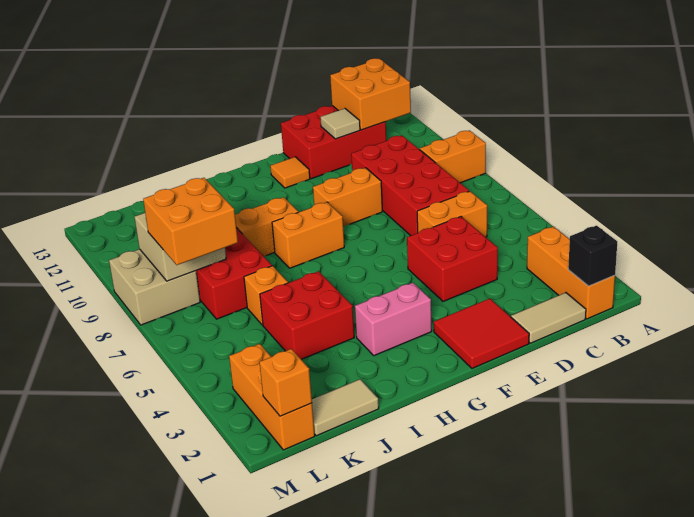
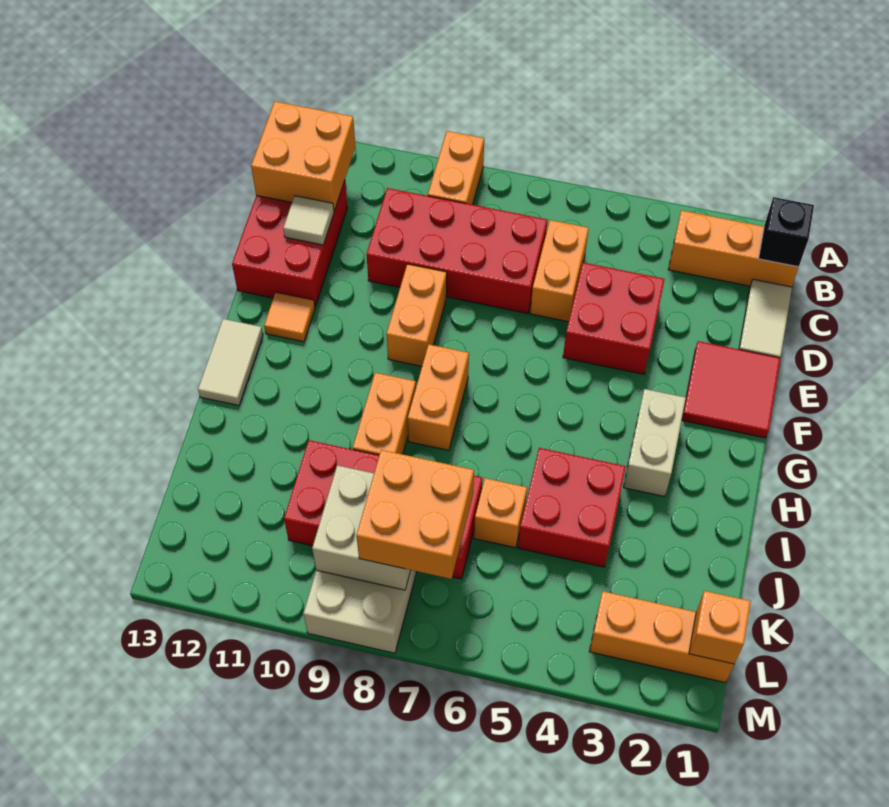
pink brick G3:H3 level 1 -> tan brick G3:H3 level 1
tan tile J1:K1 level 1 -> tan tile G13:H13 level 1

